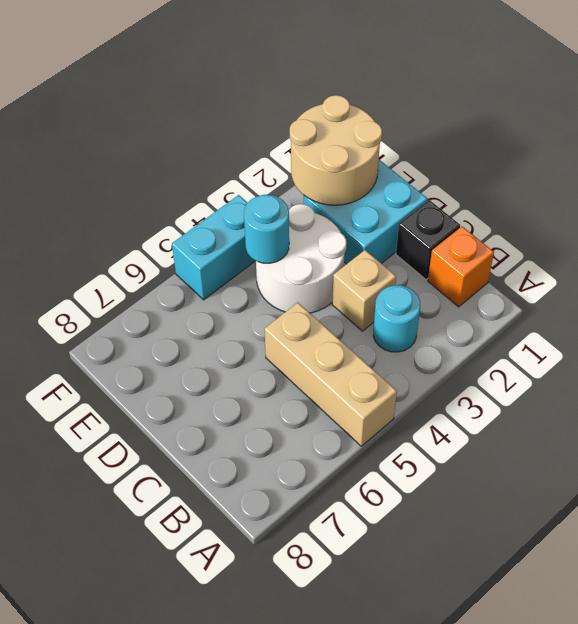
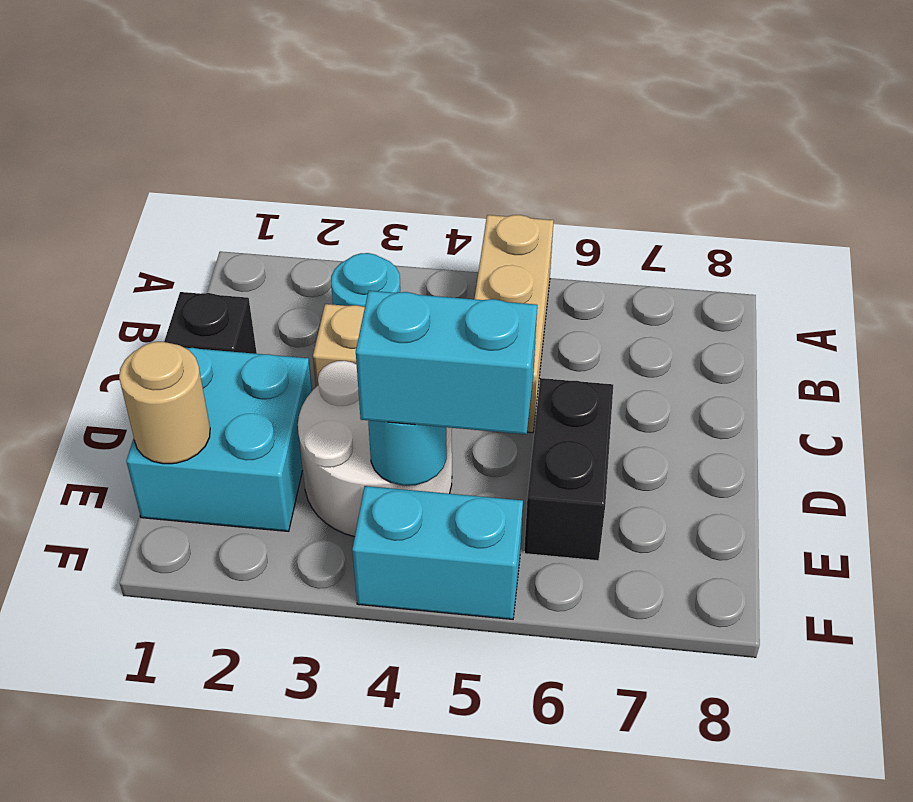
orange brick B1 level 1 -> none
none -> black brick D6:E6 level 1
tan round brick E1:F2 level 2 -> tan round brick E1 level 2
none -> cyan brick E4:E5 level 3

